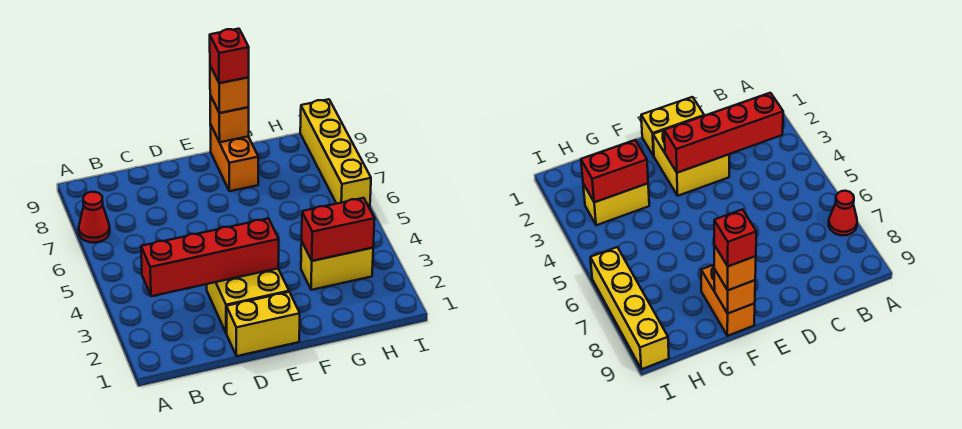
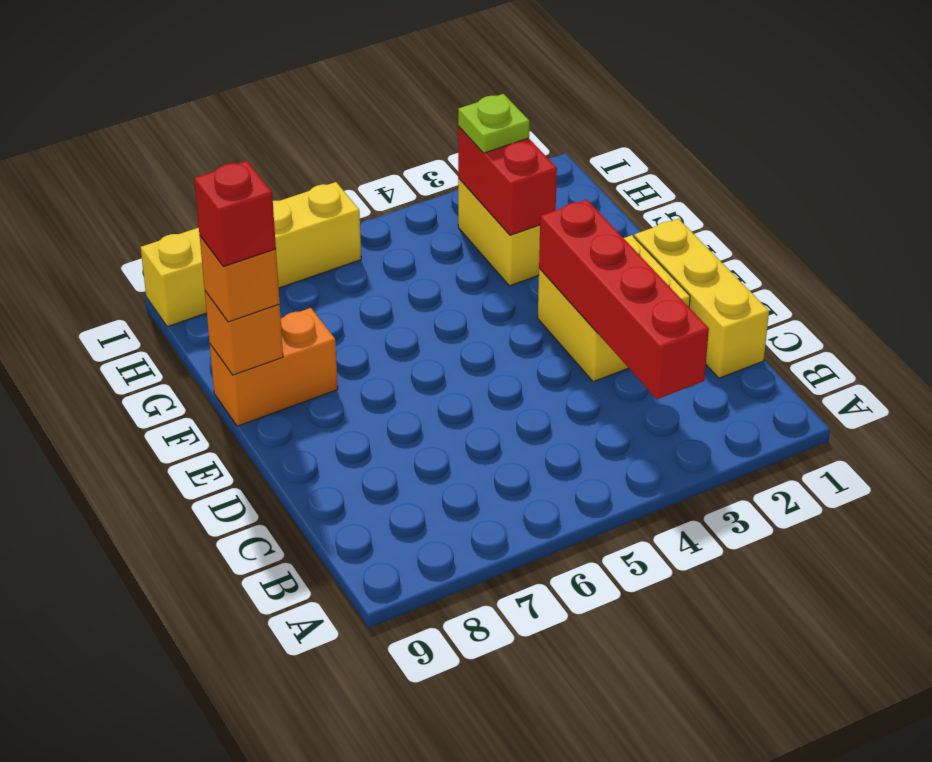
red cone A7 level 1 -> none
yellow brick D1:E1 level 1 -> yellow brick C1:E1 level 1
none -> lime plate H3 level 3

